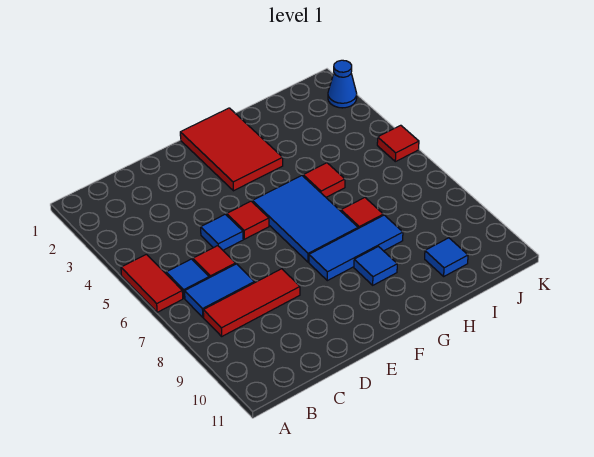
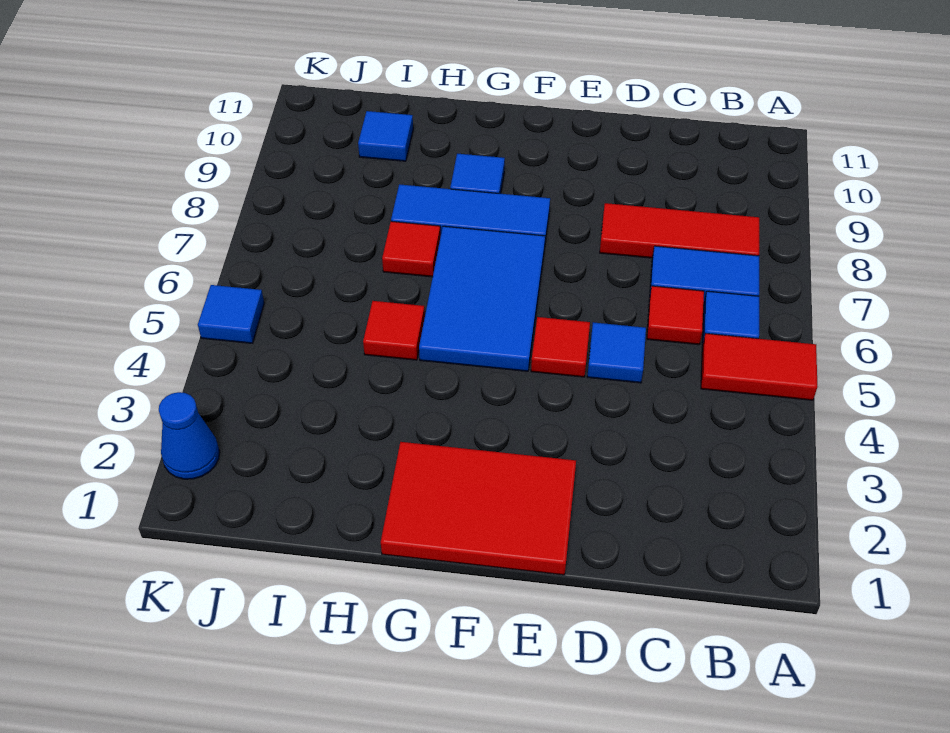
red tile A5:A6 level 1 -> red tile A5:B5 level 1
red tile F1:G3 level 1 -> red tile E1:G2 level 1
red tile K5 level 1 -> blue tile K5 level 1

